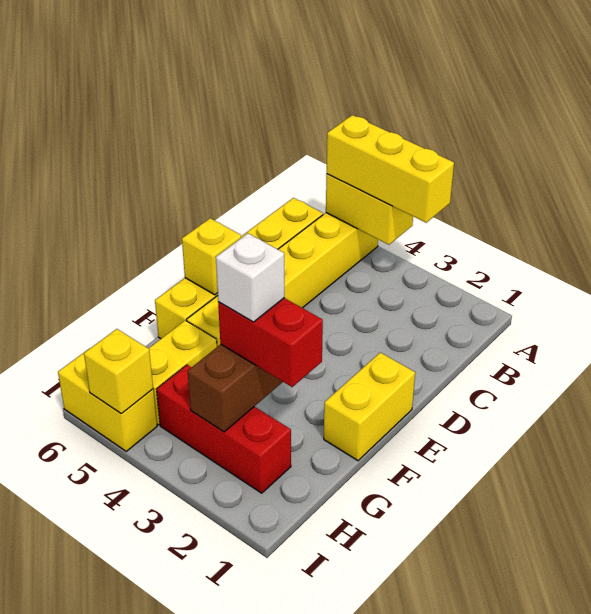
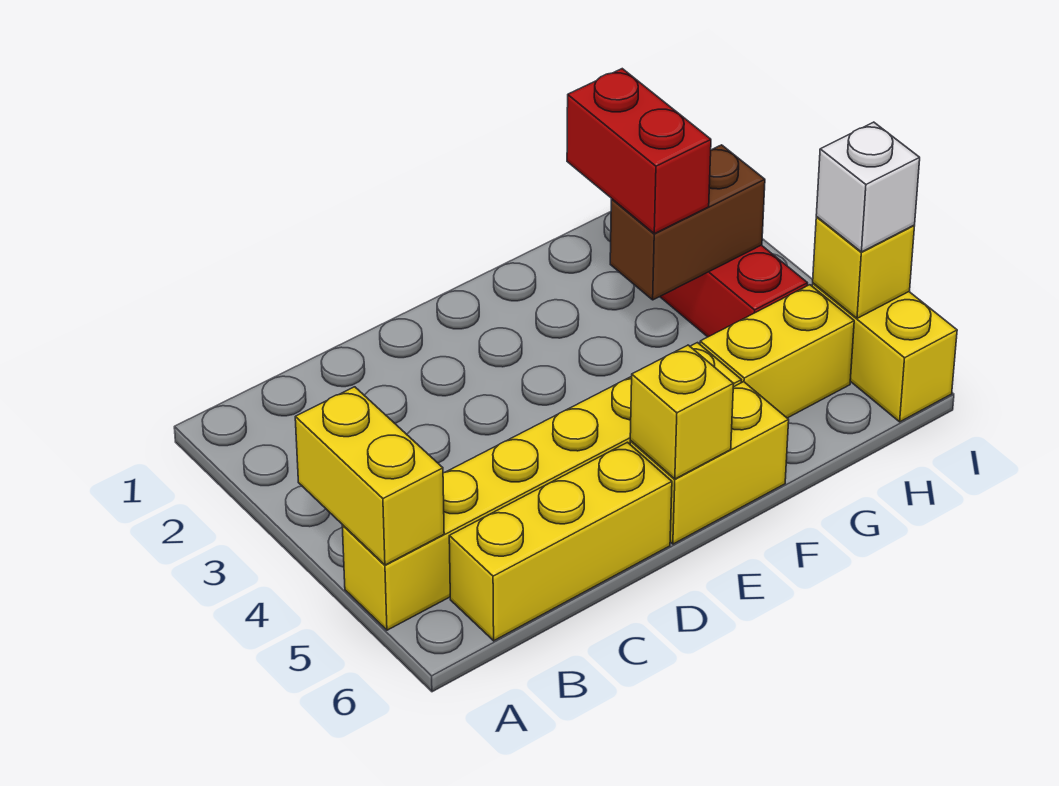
yellow brick A3:A5 level 3 -> none
yellow brick E1:F1 level 1 -> none
white brick G3 level 4 -> white brick I5 level 3

